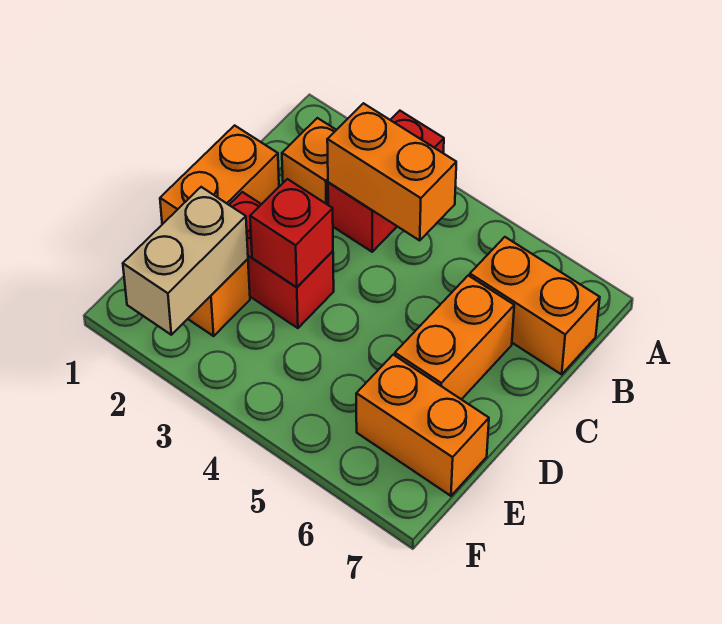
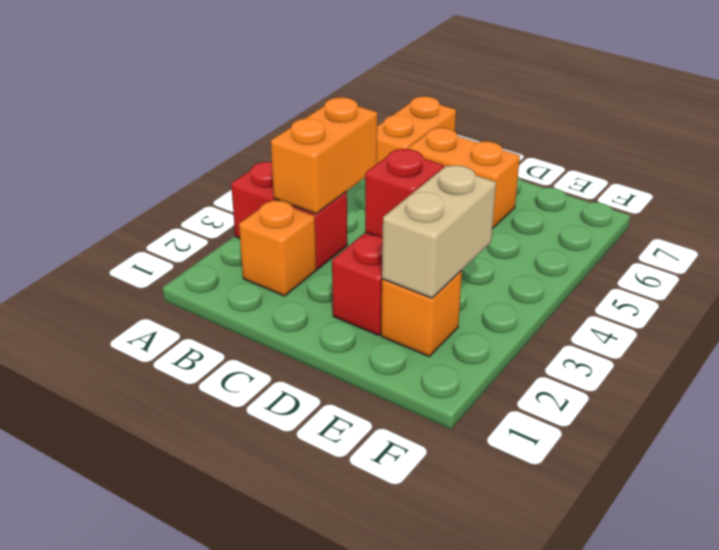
orange brick C1:D1 level 1 -> none
tan brick E2:F2 level 2 -> tan brick E2:E3 level 2
orange brick E6:E7 level 1 -> none

